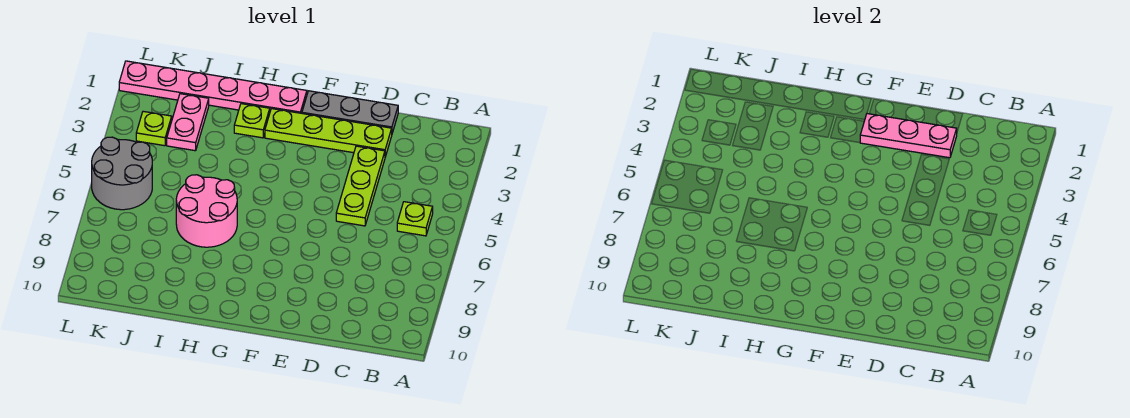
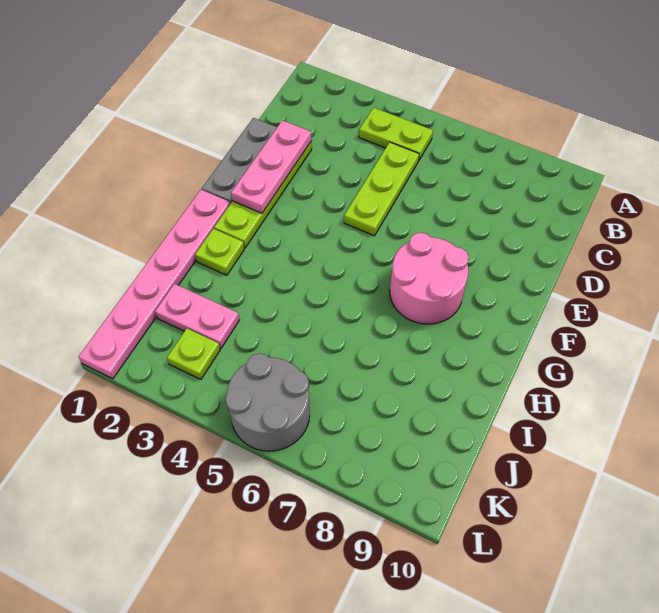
lime plate B5 level 1 -> lime plate B4:B5 level 1
lime plate D3:D5 level 1 -> lime plate C5:E5 level 1
pink round brick H6:I7 level 1 -> pink round brick F7:G8 level 1

